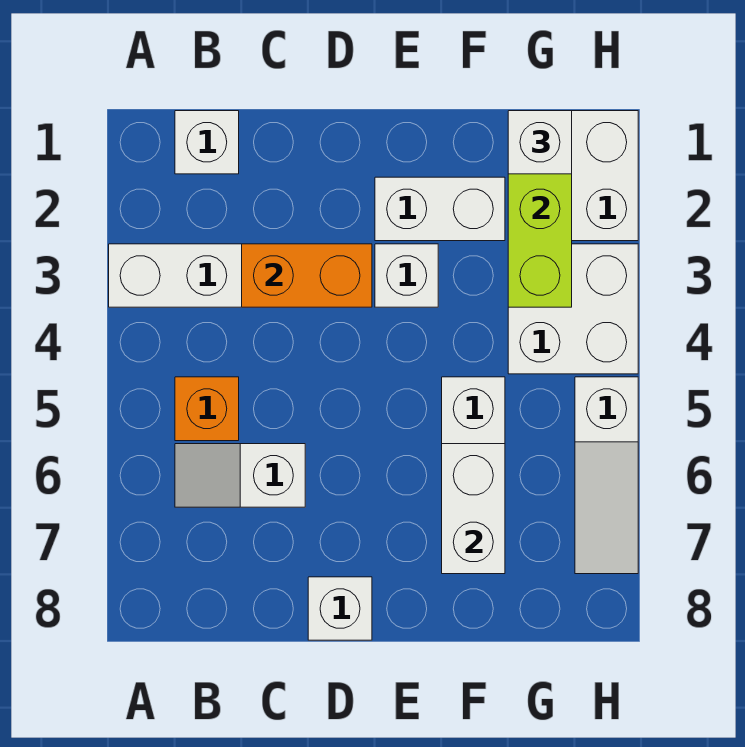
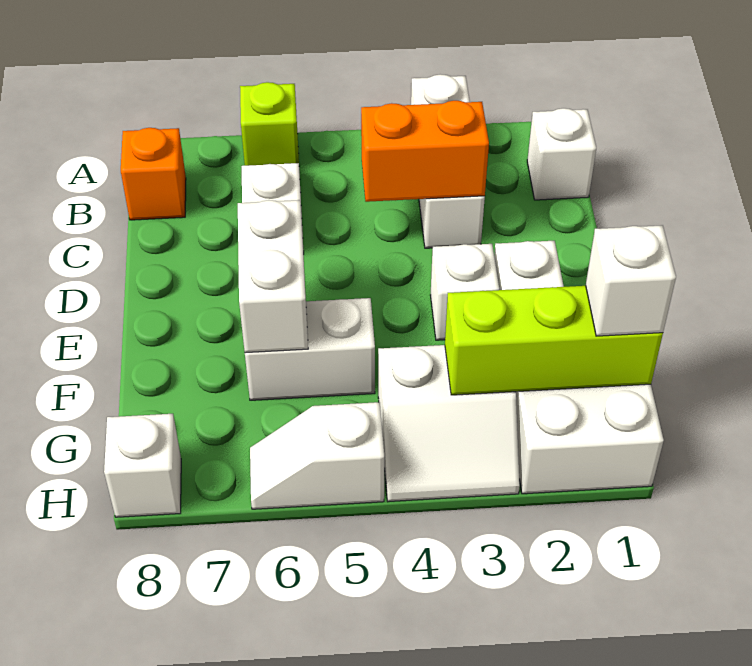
none -> lime brick A6 level 1
orange brick B5 level 1 -> orange brick B8 level 1
orange brick C3:D3 level 2 -> orange brick C3:C4 level 2
white brick D8 level 1 -> white brick H8 level 1
white brick F6:F7 level 2 -> white brick E6:F6 level 2
white brick G3:H4 level 1 -> white slope G3:H4 level 1 top G
white slope H5:H7 level 1 top 5 -> white slope H5:H6 level 1 top 5

